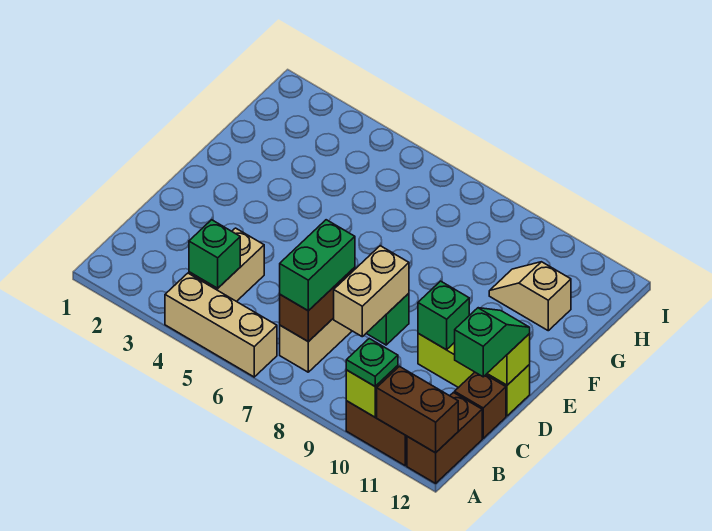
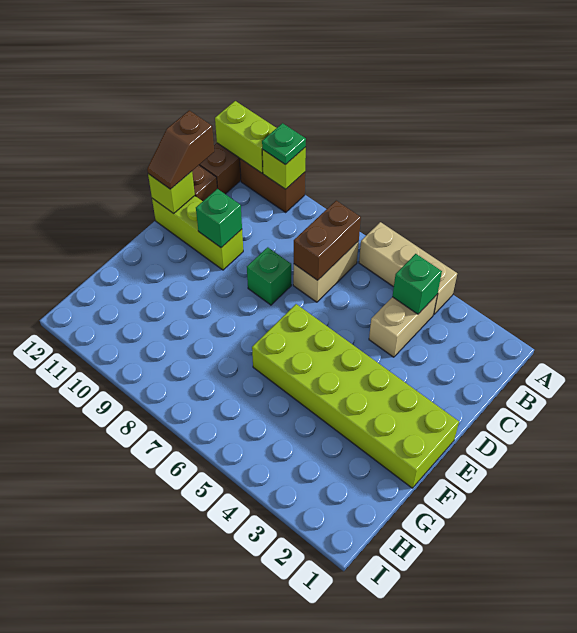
brown brick A11:A12 level 2 -> lime brick A11:A12 level 2
green brick B7:C7 level 3 -> none
tan brick C8:D8 level 2 -> none
green slope C12:D12 level 3 top C -> brown slope C12:D12 level 3 top C
none -> lime brick E1:F6 level 1
tan slope G10:G11 level 1 top 11 -> none

